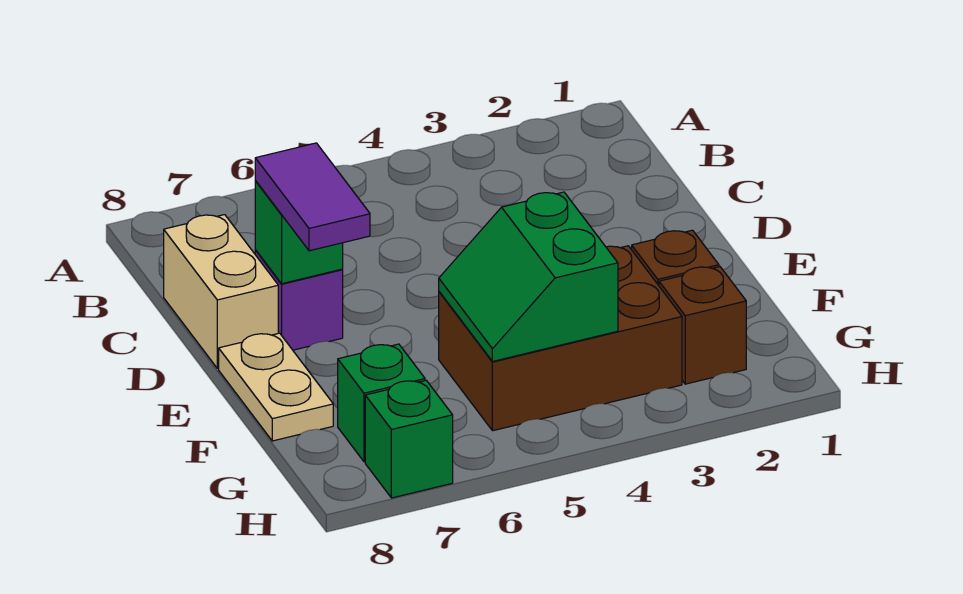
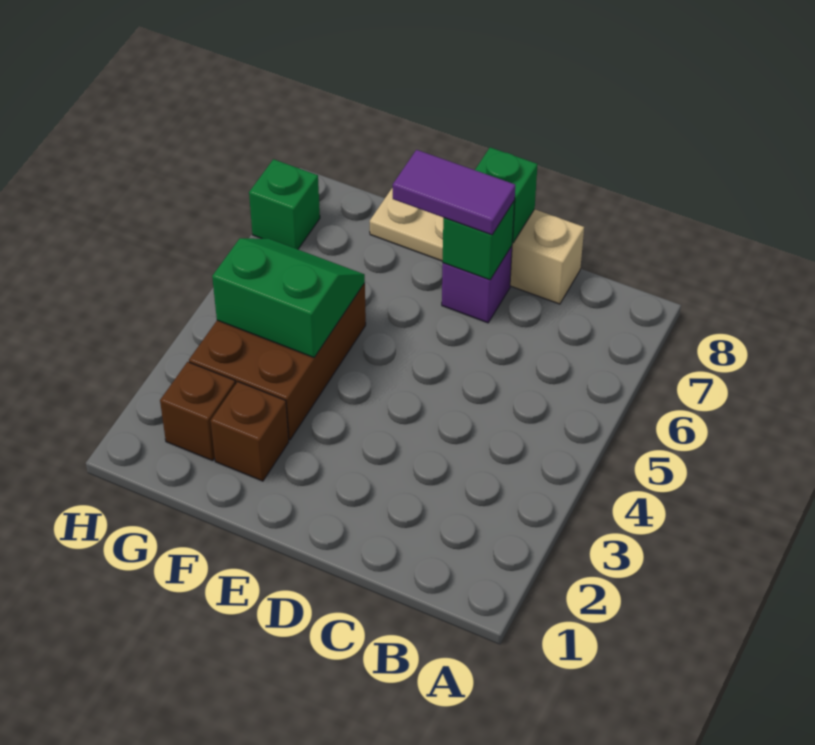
green brick G7 level 1 -> green brick D8 level 2

